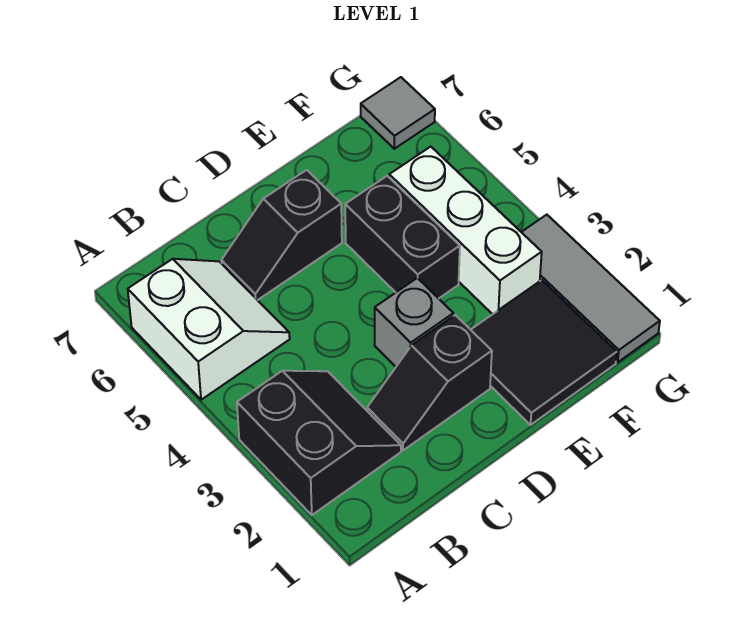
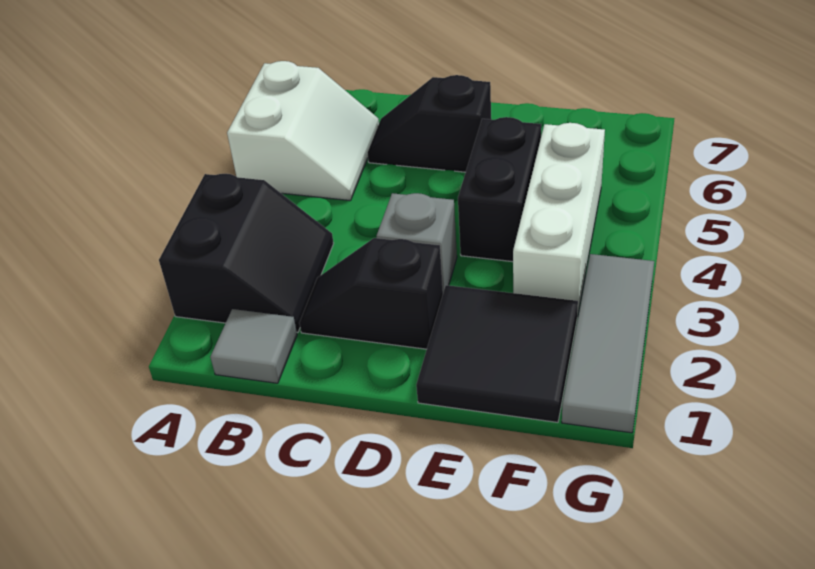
grey tile G7 level 1 -> grey tile B1 level 1

